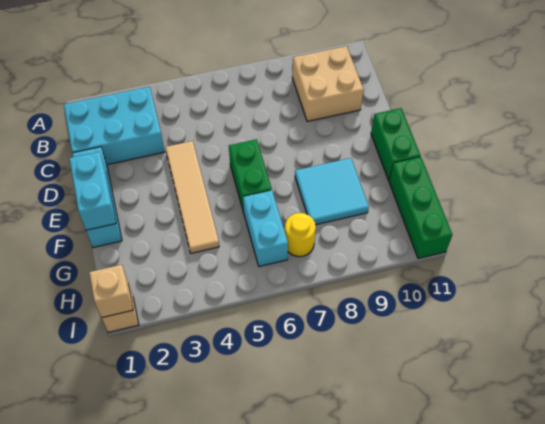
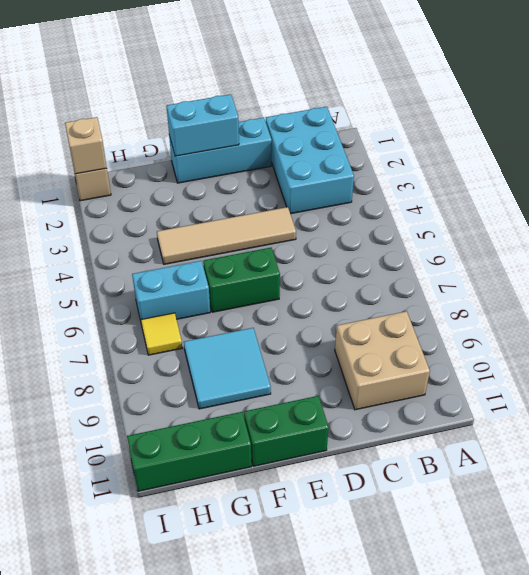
yellow round brick H7 level 1 -> yellow tile H7 level 1

